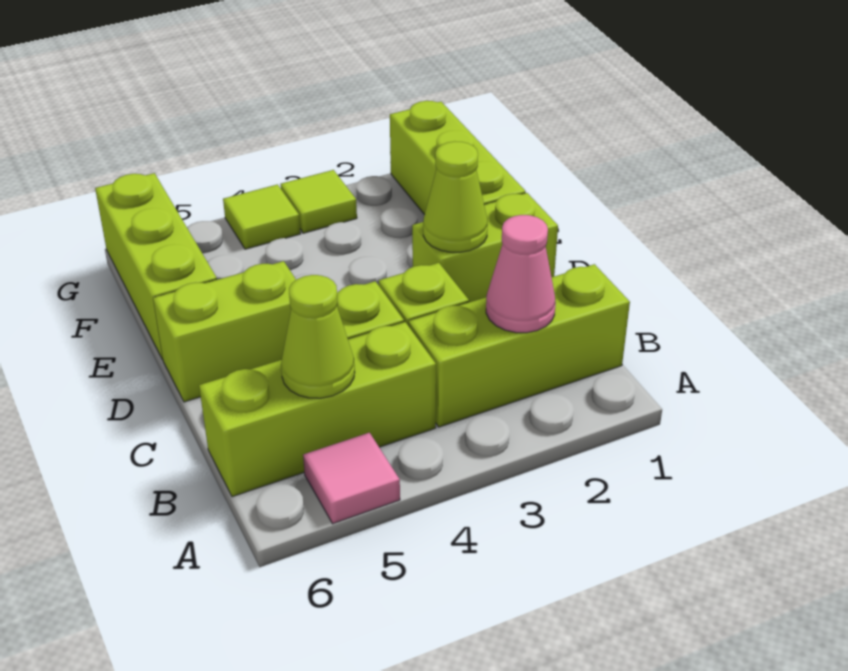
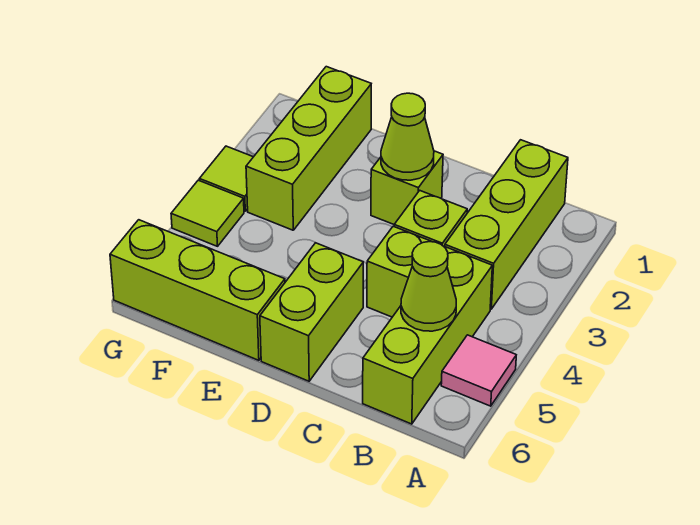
pink cone B2 level 2 -> none
lime brick D1:D2 level 1 -> lime brick D2 level 1
lime brick E1:G1 level 1 -> lime brick F1:F3 level 1

